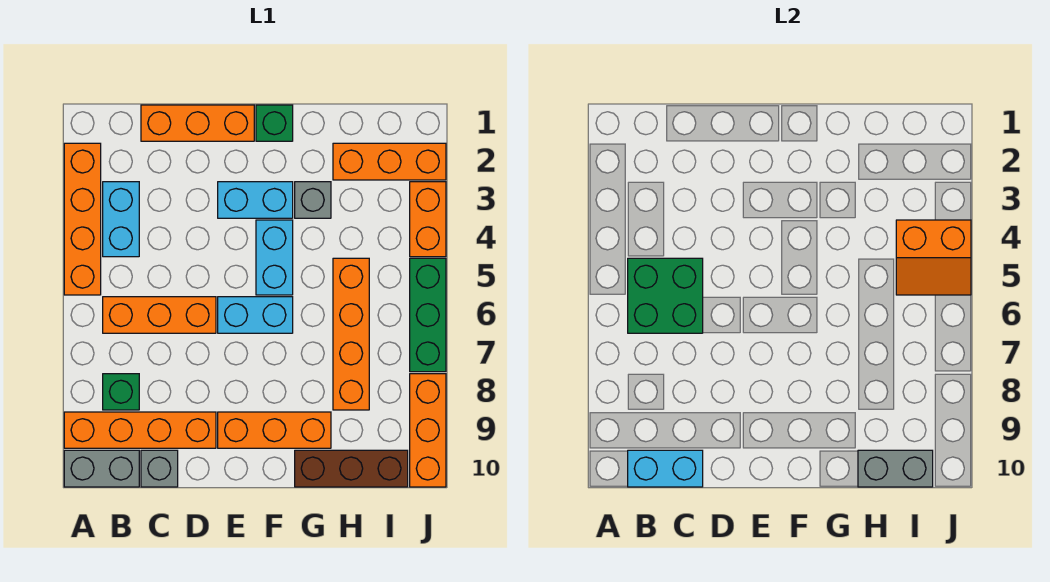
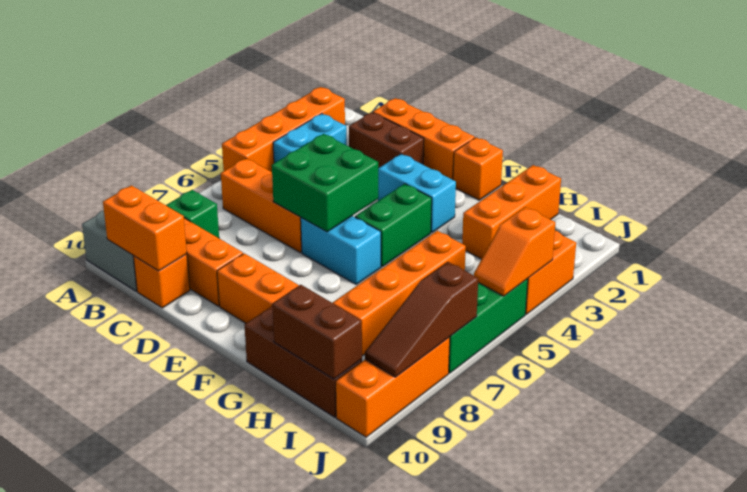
green brick B5:C6 level 2 -> green brick D5:E6 level 2
cyan brick B10:C10 level 2 -> orange brick B10:C10 level 2
none -> brown brick C2:D2 level 1
grey brick C10 level 1 -> orange brick C10 level 1
green brick F1 level 1 -> orange brick F1 level 1
cyan brick F4:F5 level 1 -> green brick F4:F5 level 1
grey brick G3 level 1 -> none
orange brick H2:J2 level 1 -> orange brick H1:H3 level 1
grey brick H10:I10 level 2 -> brown brick H10:I10 level 2
orange slope I4:J5 level 2 top 4 -> orange slope J4:J5 level 2 top 4
none -> brown slope J7:J9 level 2 top 7

